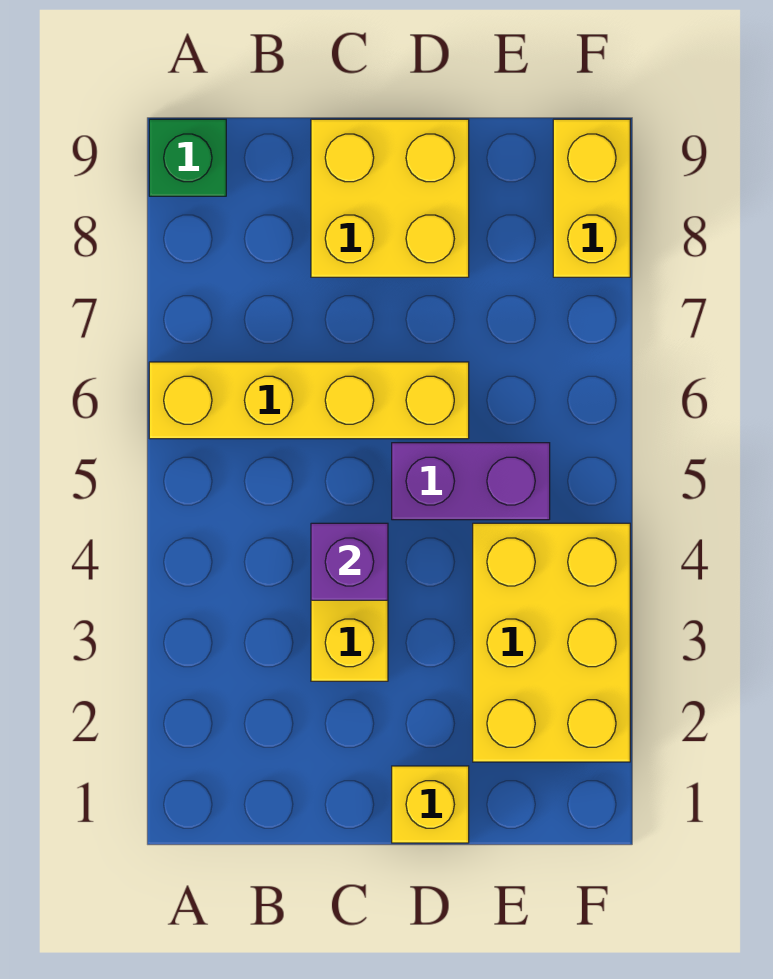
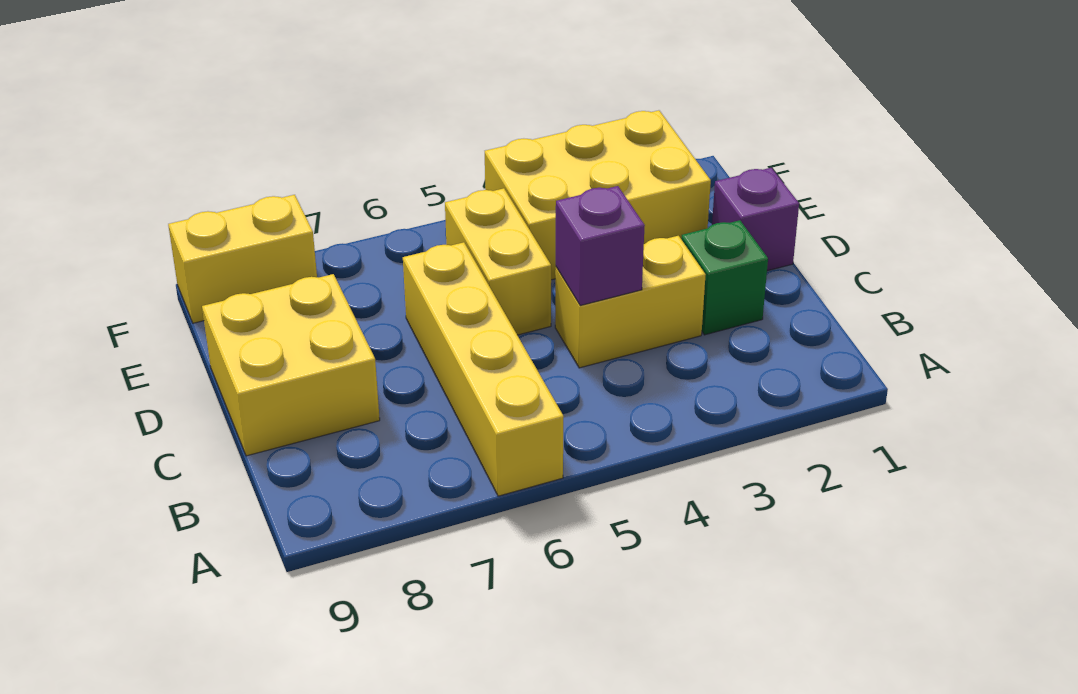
green brick A9 level 1 -> green brick C2 level 1
yellow brick D1 level 1 -> purple brick D1 level 1
purple brick D5:E5 level 1 -> yellow brick D5:E5 level 1

